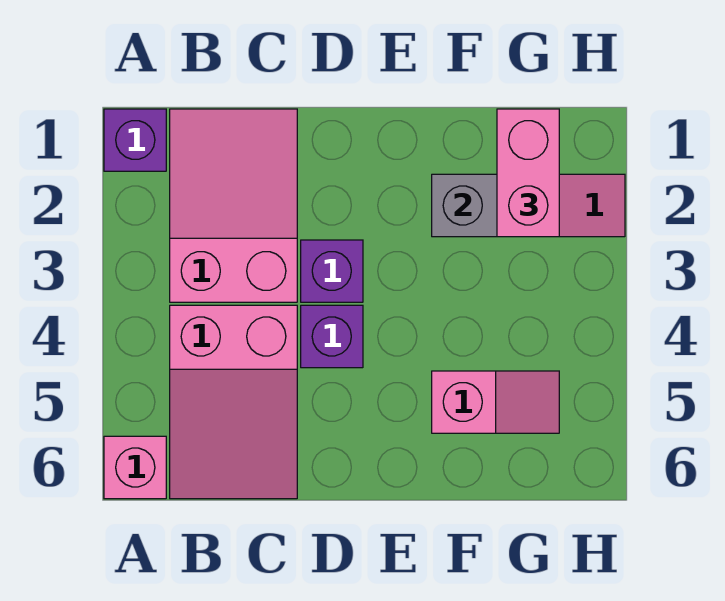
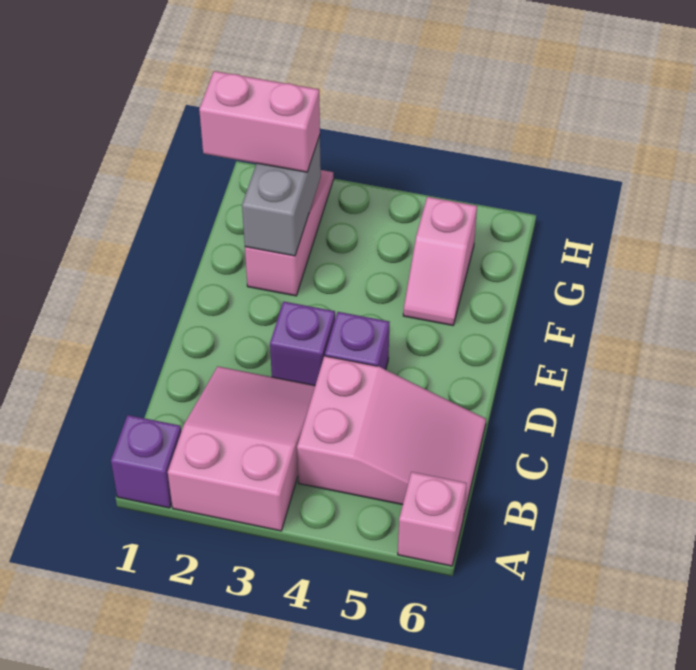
pink slope B1:C3 level 1 top 3 -> pink slope A2:C3 level 1 top A
pink slope F5:G5 level 1 top F -> pink slope F5:G5 level 1 top G

